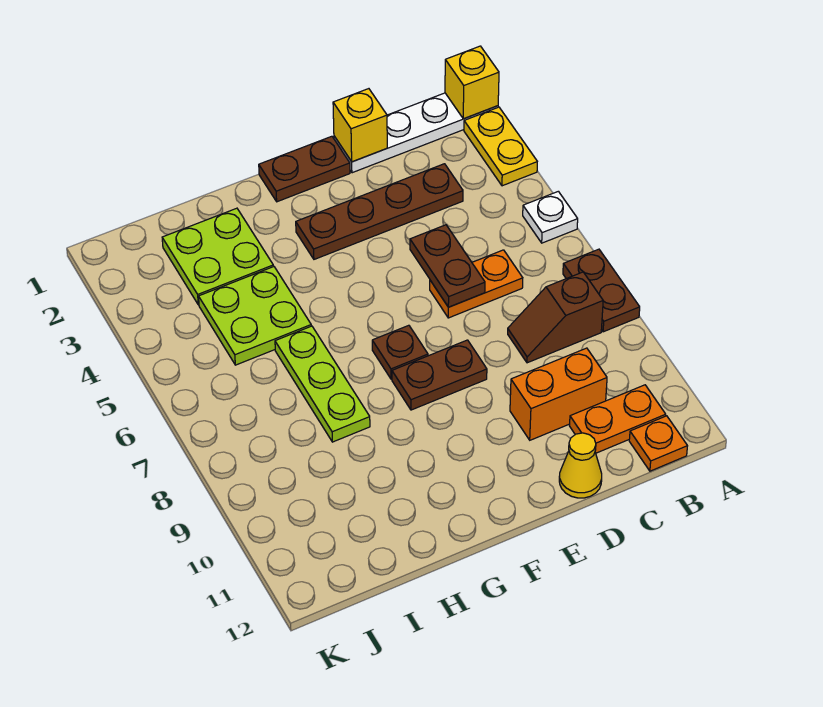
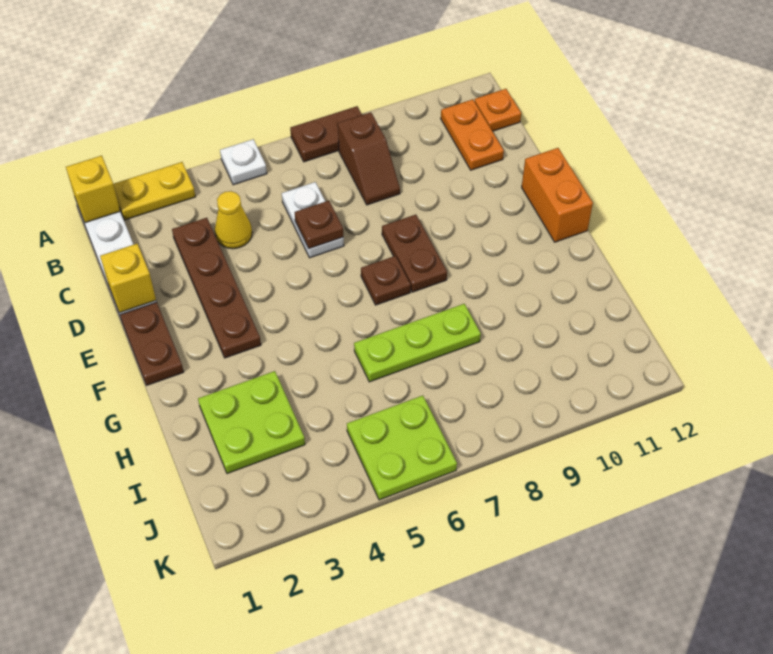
orange plate C6:D6 level 1 -> white plate C6:D6 level 1
orange brick C10:D10 level 1 -> orange brick E12:F12 level 1
brown plate D5:D6 level 2 -> brown plate D6 level 2
yellow cone D12 level 1 -> yellow cone C4 level 1
lime plate H4:I5 level 1 -> lime plate J5:K6 level 1

